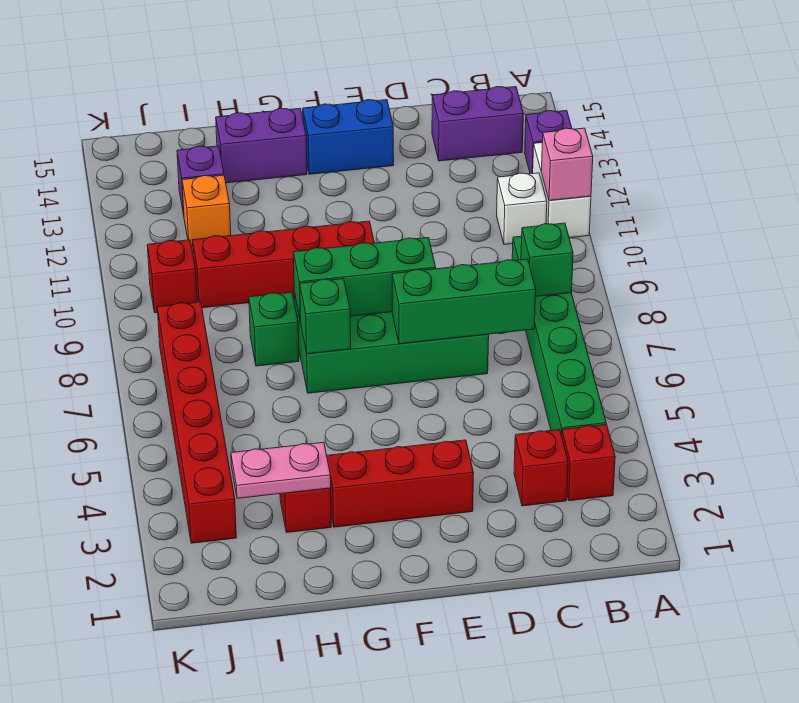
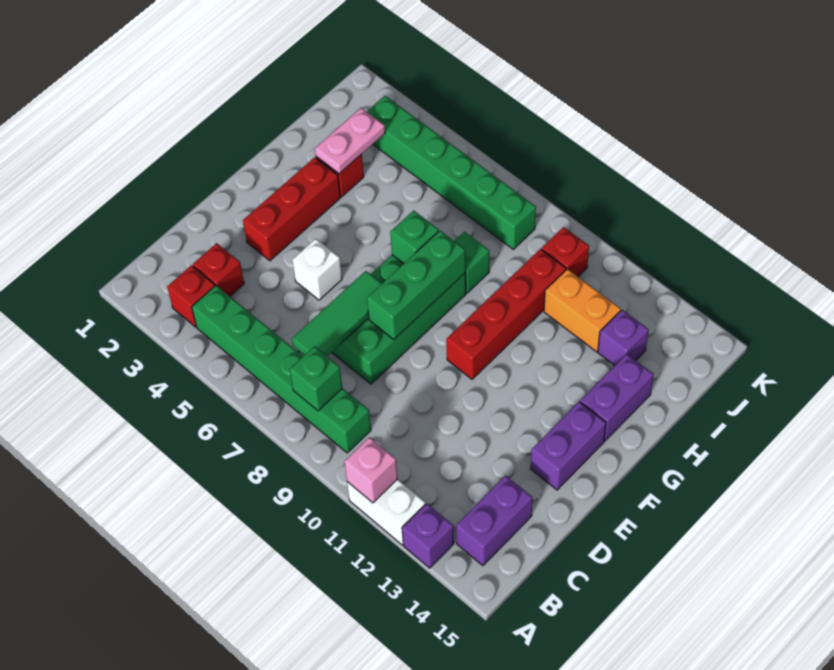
white brick B11 level 1 -> white brick E5 level 1
green brick C7:E7 level 2 -> green tile C7:E7 level 2
blue brick E14:F14 level 1 -> purple brick E14:F14 level 1
orange brick I12 level 1 -> orange brick I11:I12 level 1
red brick J3:J8 level 1 -> green brick J3:J8 level 1

